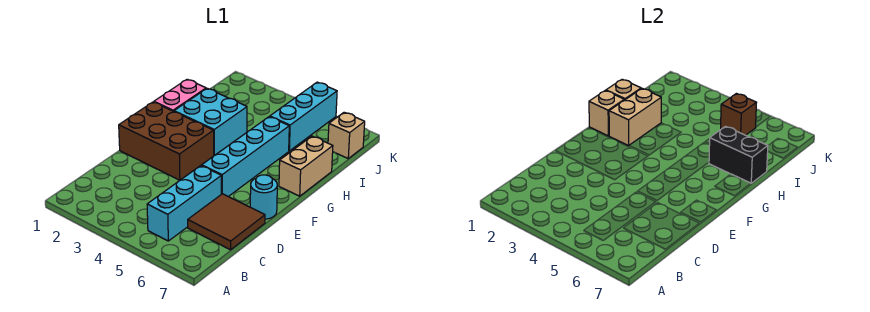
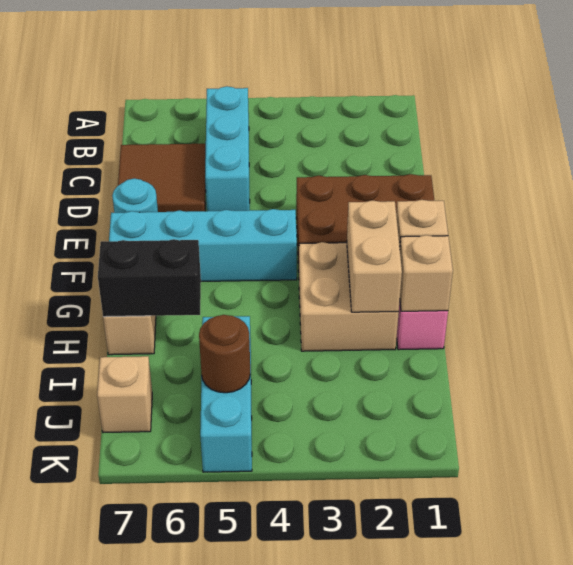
cyan brick E5:H5 level 1 -> cyan brick F4:F7 level 1
cyan brick G2:H3 level 1 -> tan brick G2:H3 level 1
brown brick J5 level 2 -> brown round brick J5 level 2

